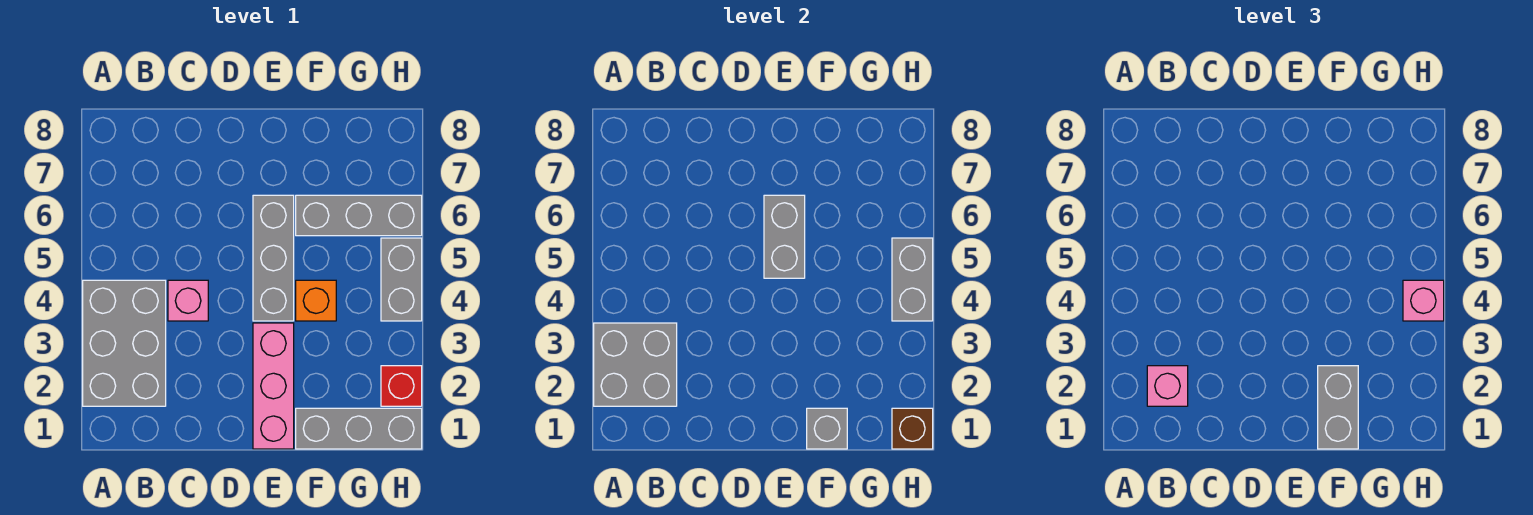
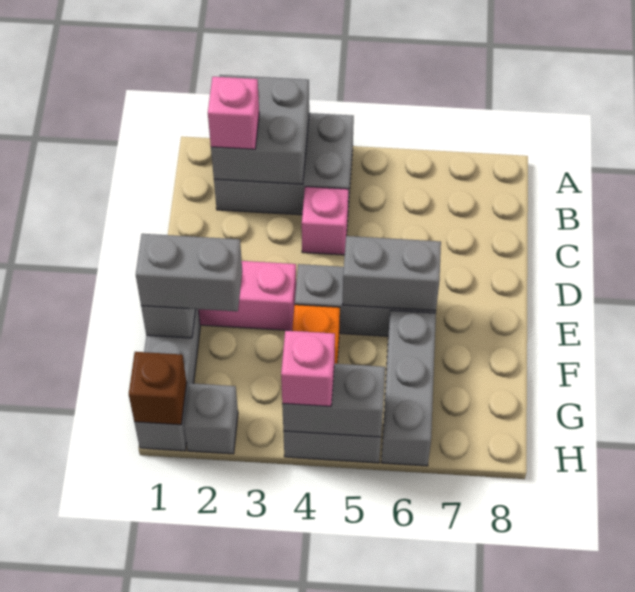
red brick H2 level 1 -> grey brick H2 level 1

